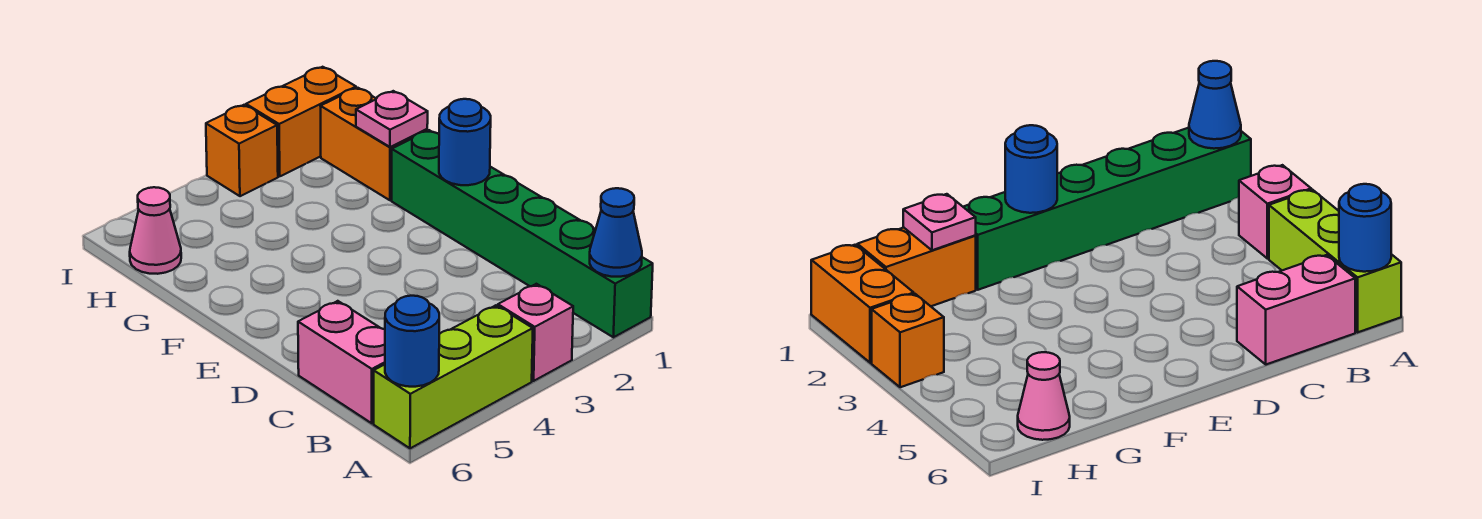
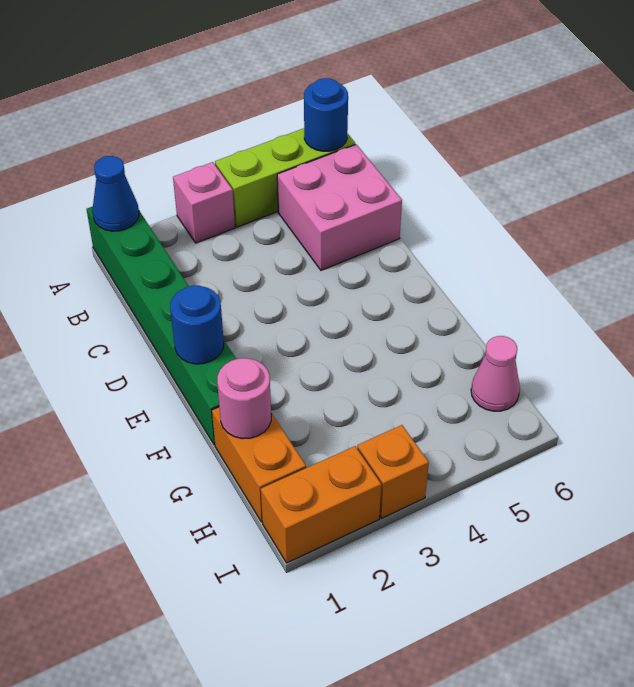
pink brick B6:C6 level 1 -> pink brick B5:C6 level 1
pink plate G1 level 2 -> pink round brick G1 level 2

